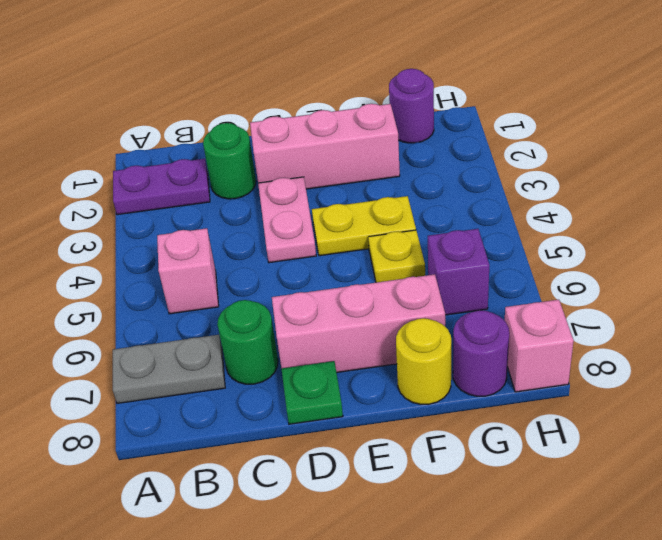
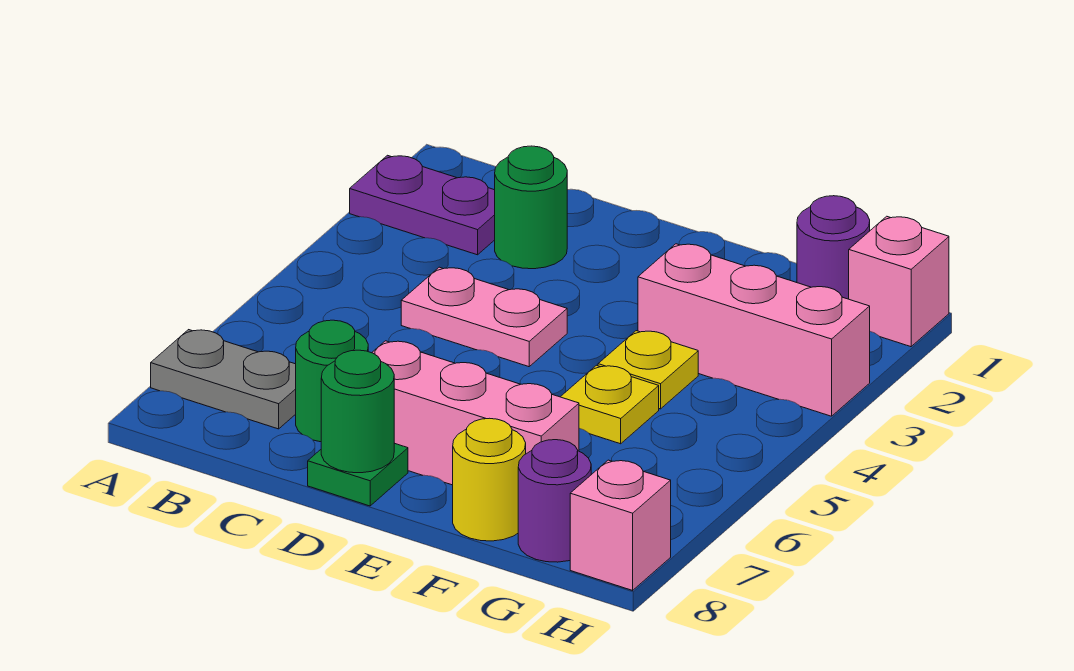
pink brick B5 level 1 -> pink brick H1 level 1
pink brick D2:F2 level 1 -> pink brick F3:H3 level 1
pink plate D3:D4 level 1 -> pink plate C4:D4 level 1
none -> green round brick D8 level 2
yellow plate E4:F4 level 1 -> yellow plate F4 level 1
purple brick G6 level 1 -> none

